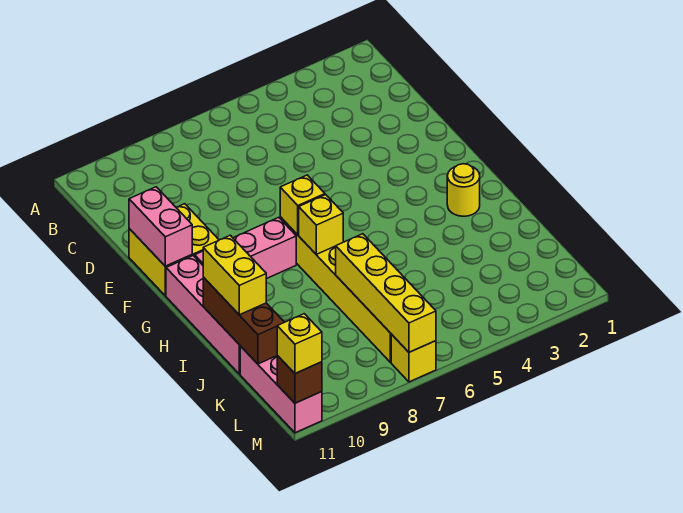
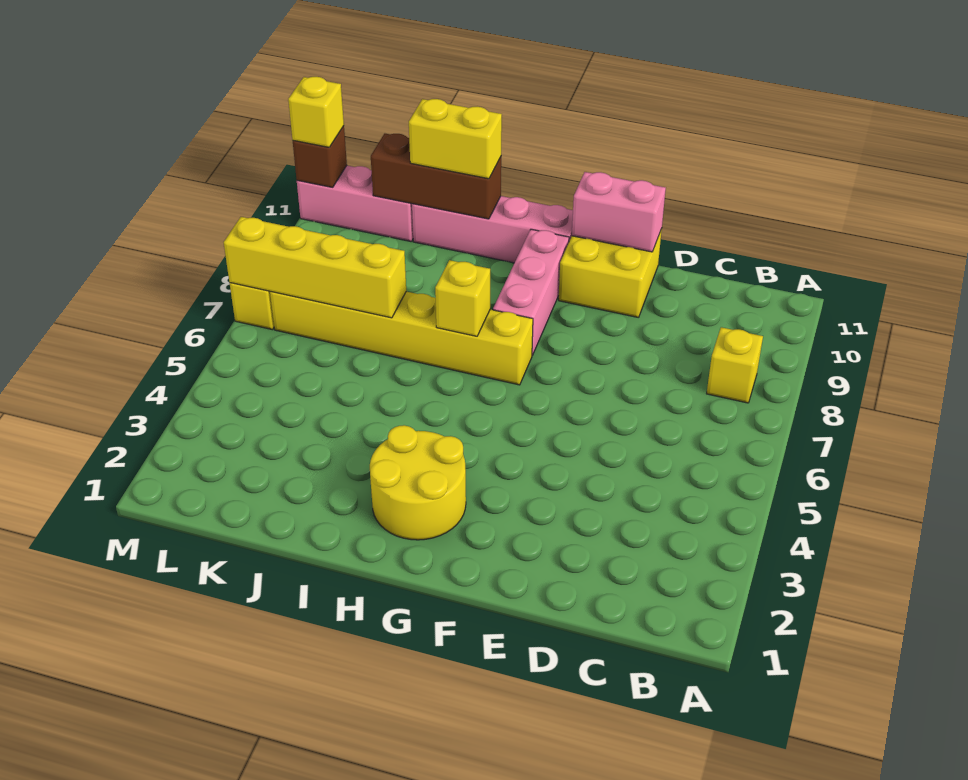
yellow brick G7 level 2 -> yellow brick B8 level 1
yellow round brick H2 level 1 -> yellow round brick G2:H3 level 1

